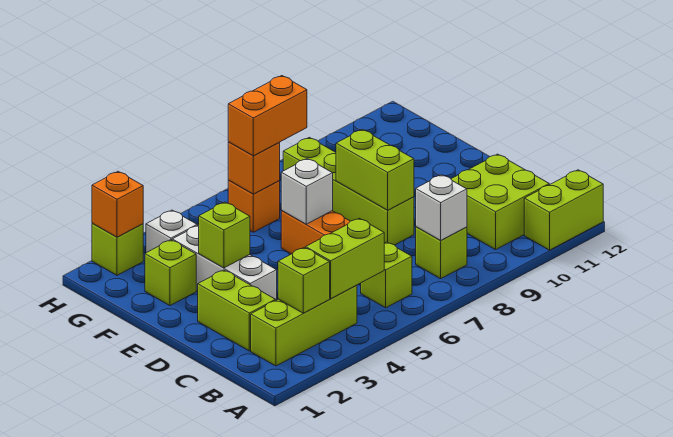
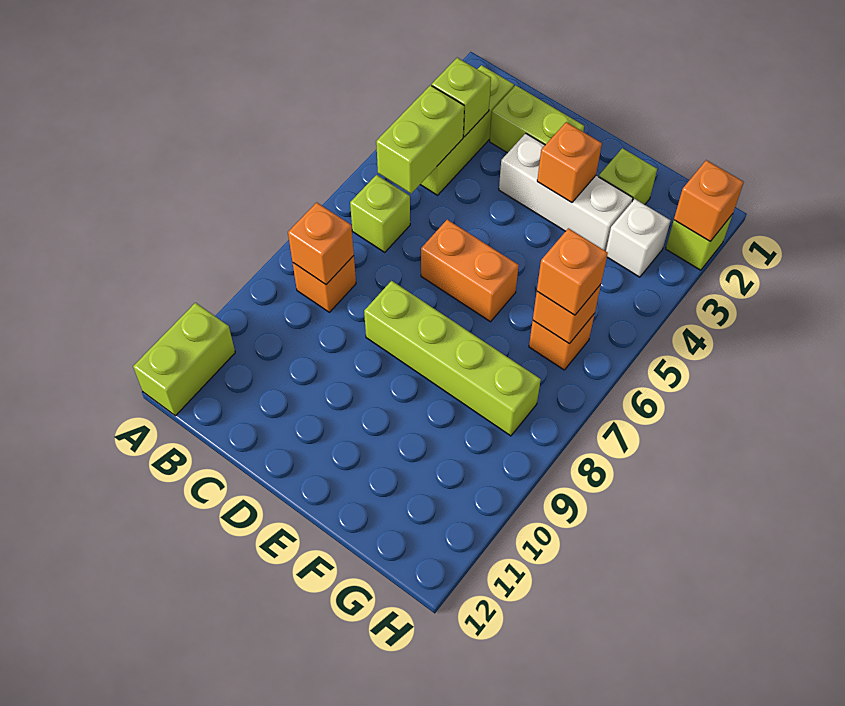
lime brick B8 level 1 -> orange brick B8 level 1
white brick B8 level 2 -> orange brick B8 level 2
lime brick B10:C11 level 1 -> none
lime brick D8:E8 level 2 -> none
lime brick E3 level 2 -> orange brick E3 level 2
white brick E6 level 2 -> none
orange brick G6:G7 level 3 -> orange brick G6 level 3

